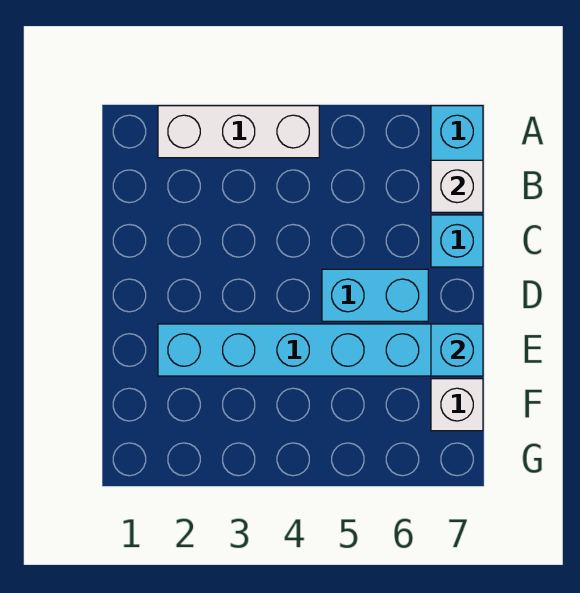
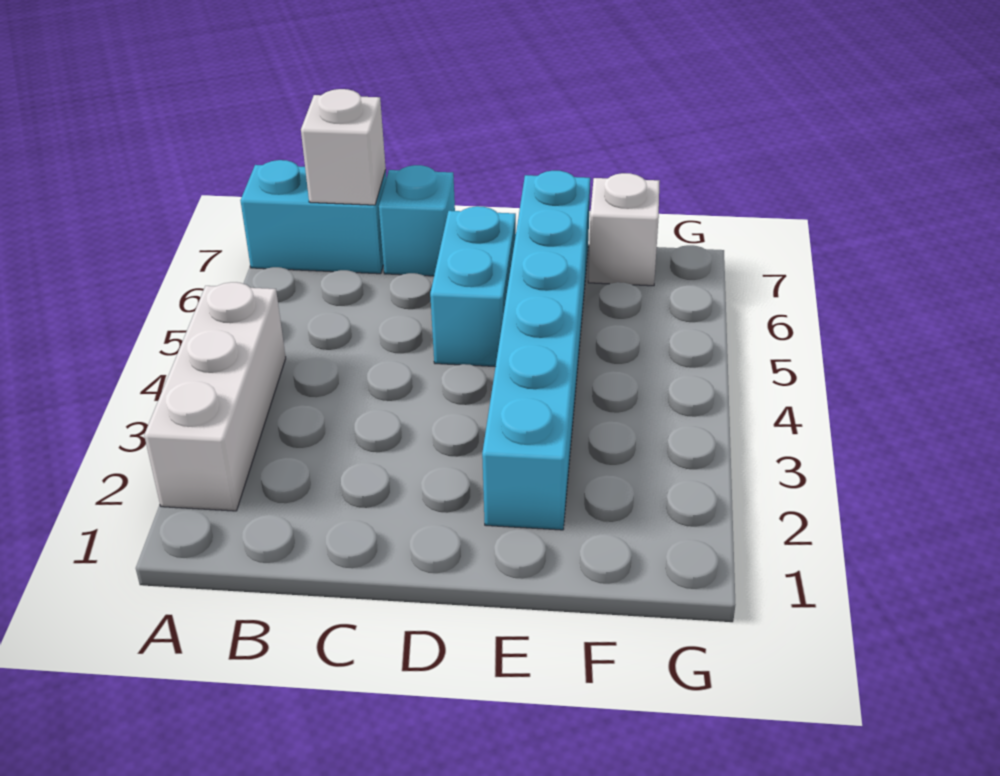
cyan brick E7 level 2 -> none

